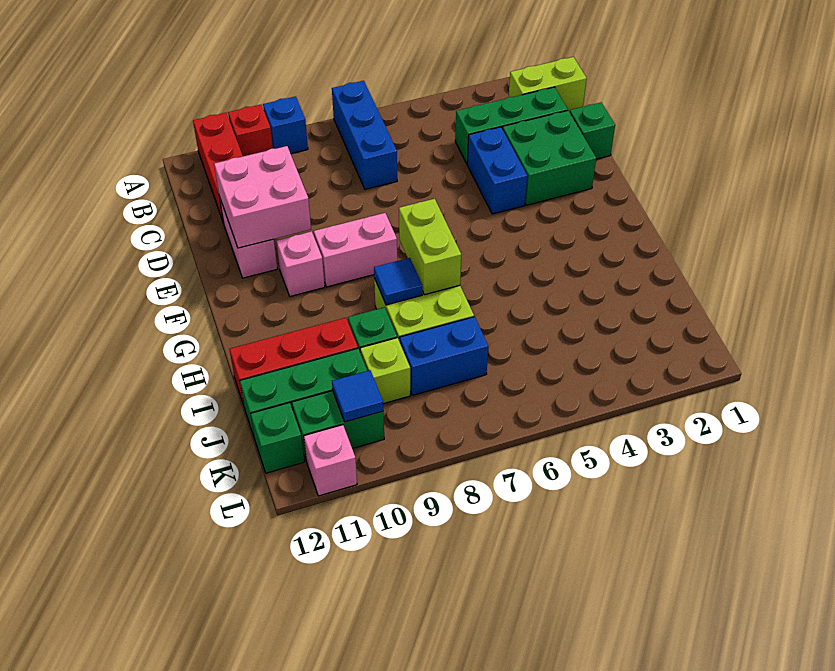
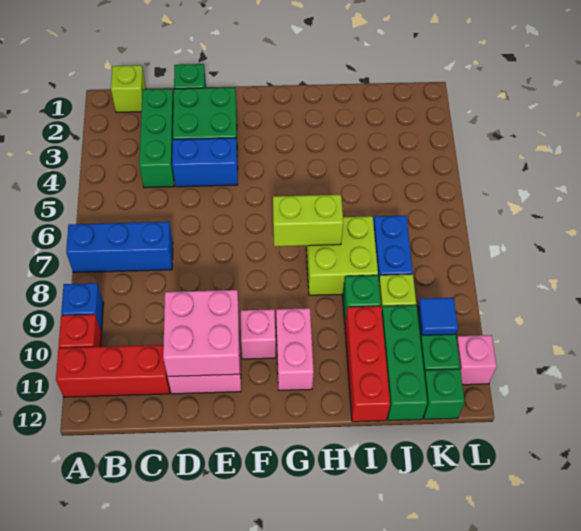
lime brick B1:B2 level 1 -> lime brick B1 level 1
pink brick F8:F9 level 1 -> pink brick G10:G11 level 1
blue tile H8 level 2 -> none

